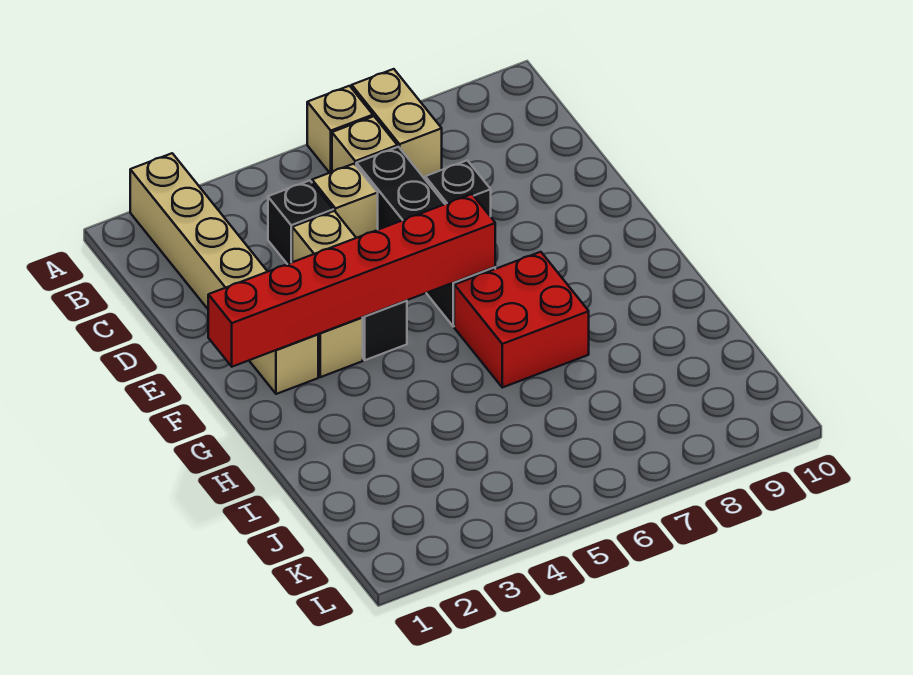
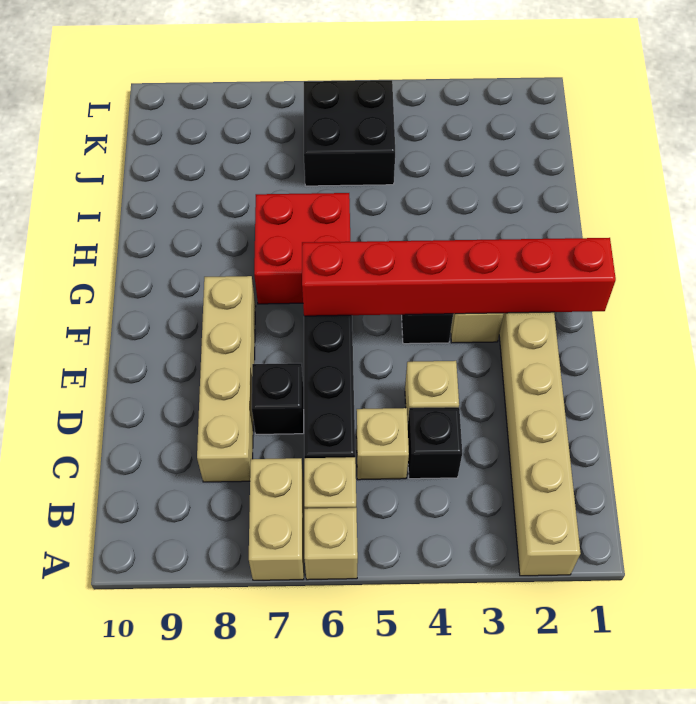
none -> tan brick C8:F8 level 1
none -> black brick J5:K6 level 1

